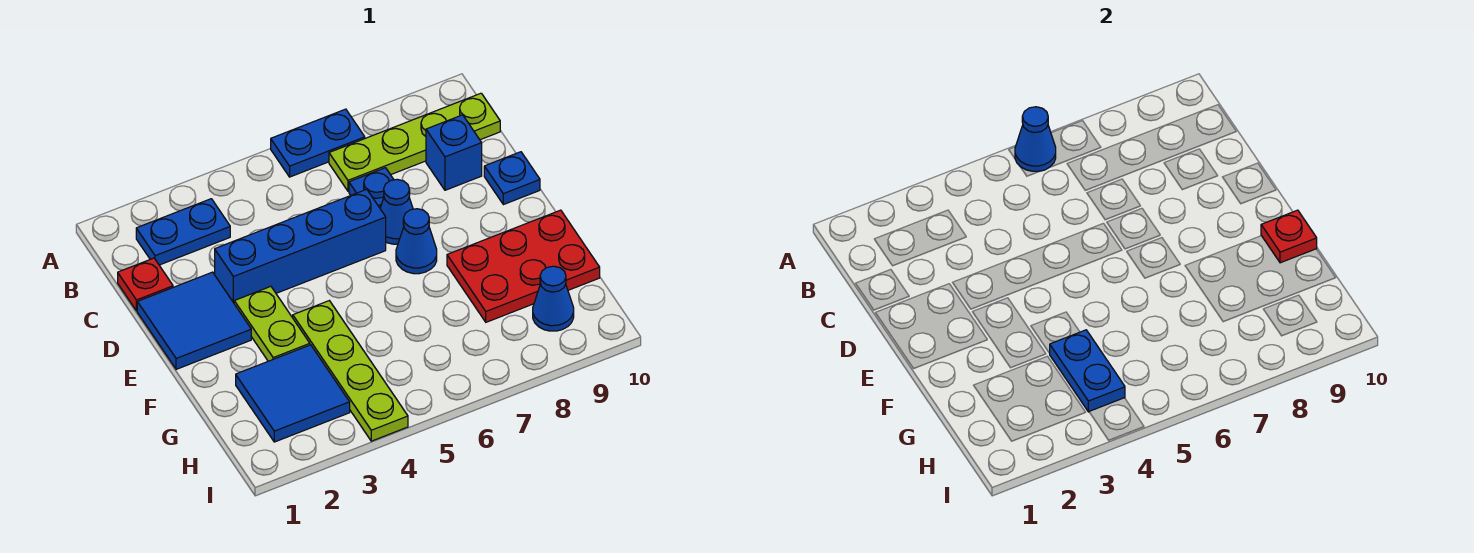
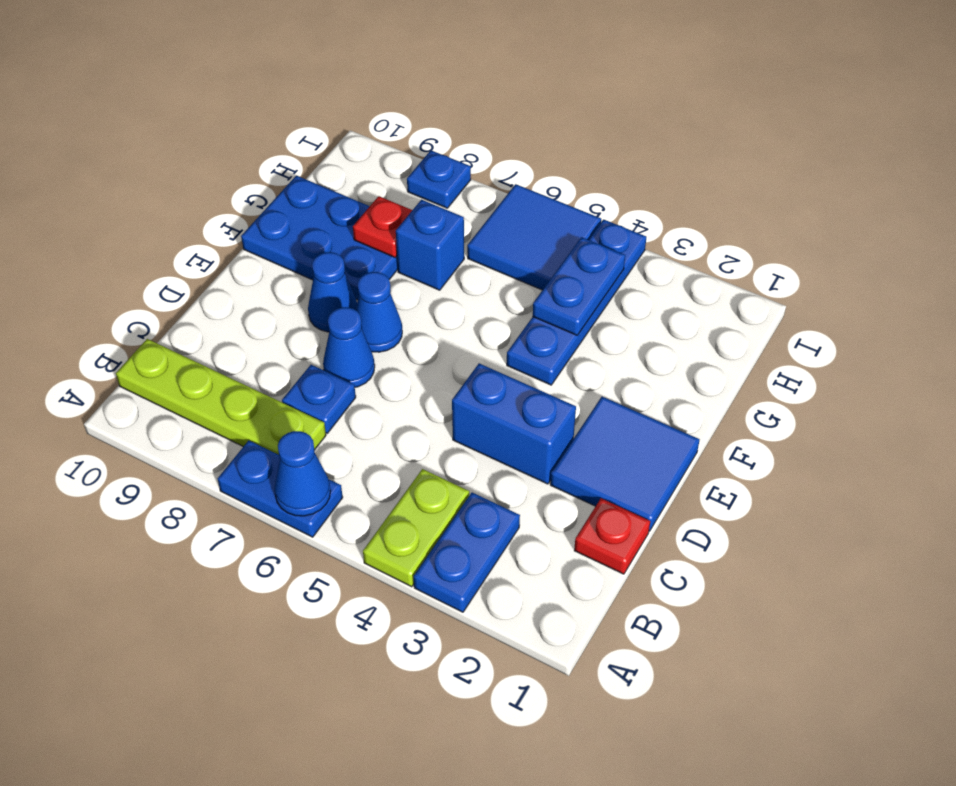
blue plate B2:B3 level 1 -> blue plate A3:B3 level 1
blue brick C9 level 1 -> blue brick G7 level 1
blue brick D3:D6 level 1 -> blue brick D3:D4 level 1
blue plate D10 level 1 -> blue plate I8 level 1
lime plate E3:F3 level 1 -> lime plate A4:B4 level 1
lime plate F4:I4 level 1 -> blue plate F4:I4 level 1
red plate F8:G10 level 1 -> blue plate F8:G10 level 1
red plate F10 level 2 -> red plate G8 level 2
blue tile G2:H3 level 1 -> blue tile H5:I6 level 1
blue cone H9 level 1 -> blue cone E8 level 1

